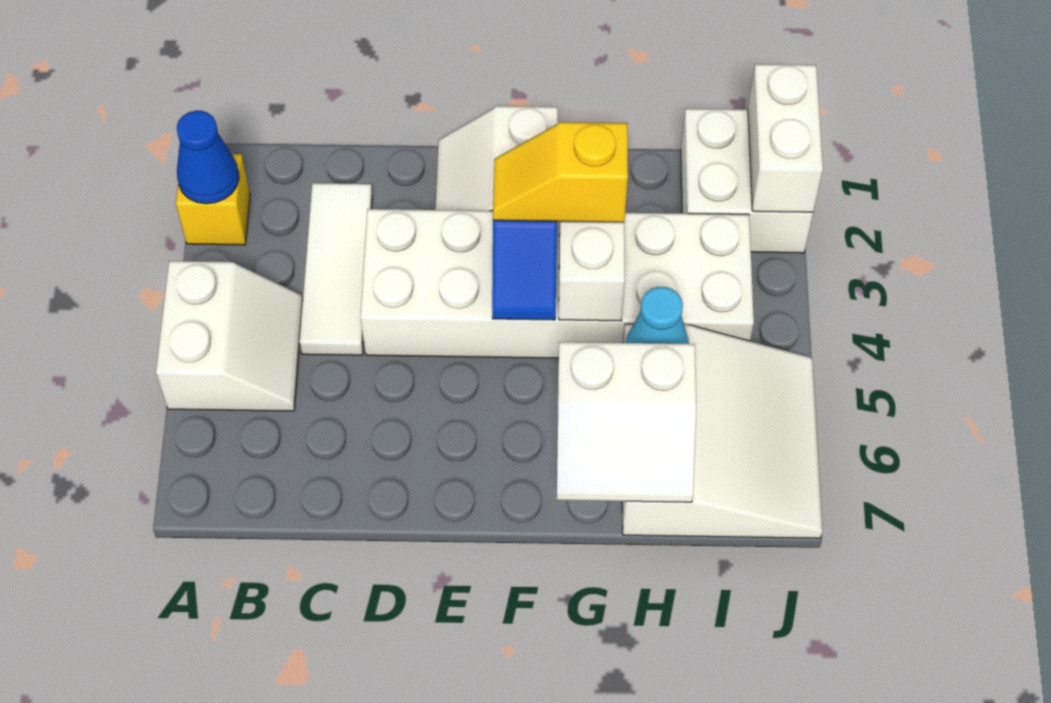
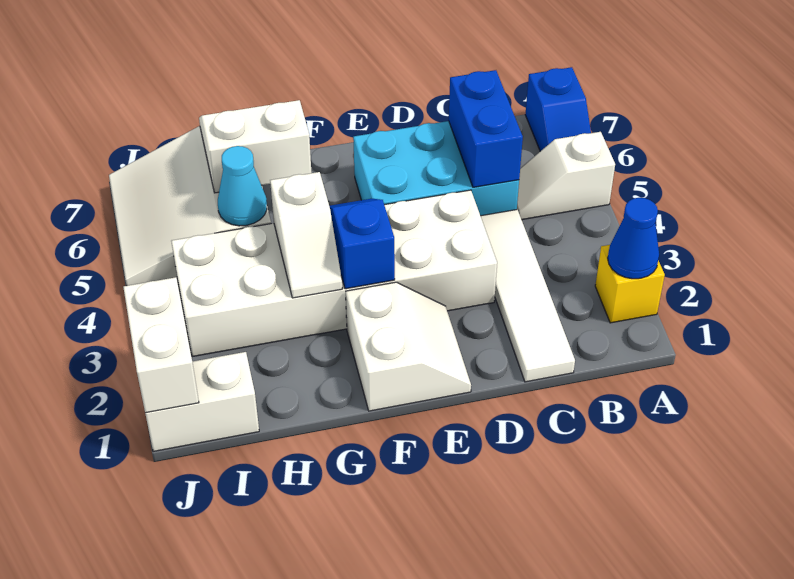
white slope A4:B5 level 1 top A -> white slope A5:B5 level 1 top A
none -> blue slope A6:A7 level 1 top 7
white tile C2:C4 level 1 -> white tile C1:C4 level 1
none -> cyan brick C5:E6 level 1
none -> blue brick C5:C6 level 2
yellow slope F3:G3 level 3 top G -> none
white brick I1:J2 level 1 -> white brick I1:J1 level 1

